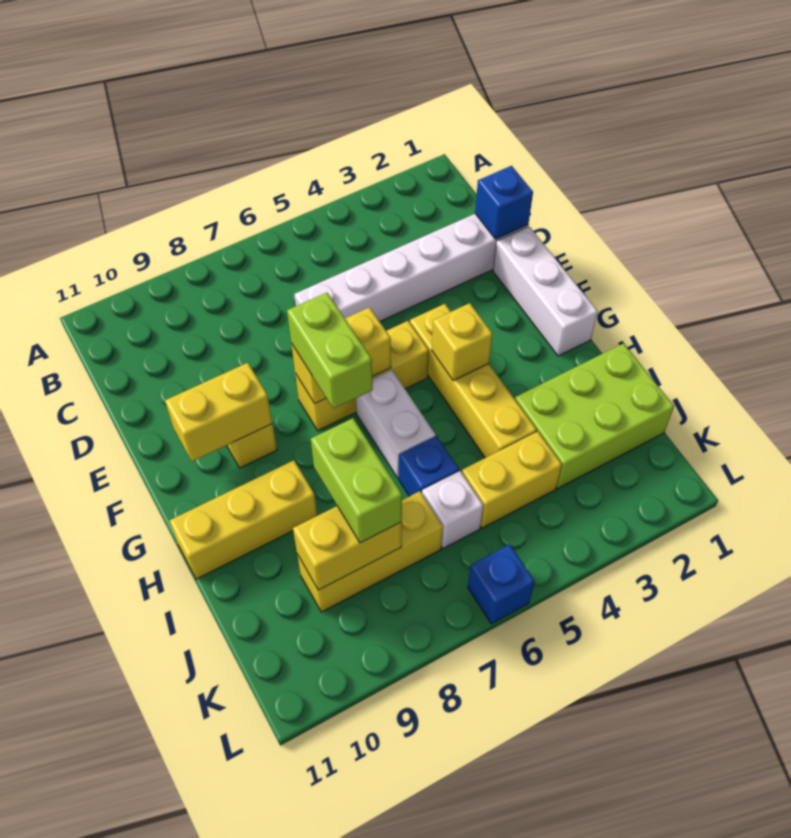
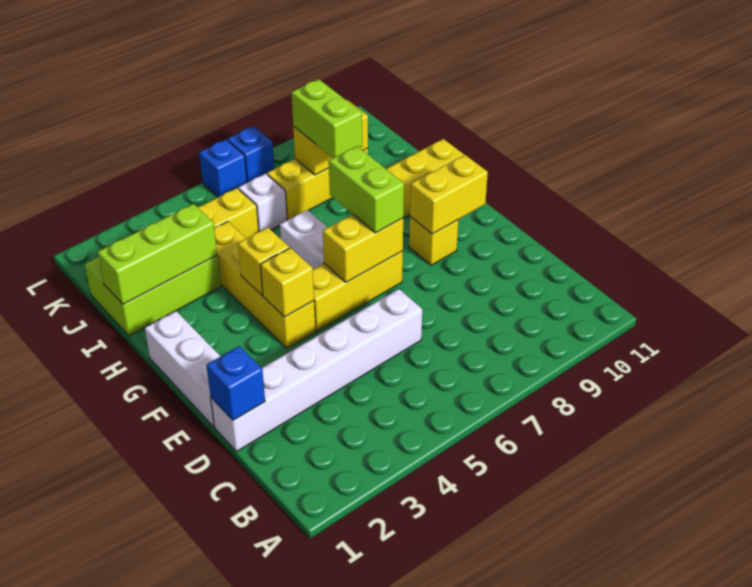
none -> yellow brick F4 level 2
none -> lime brick I1:I3 level 2
blue brick I6 level 1 -> blue brick L7 level 1

